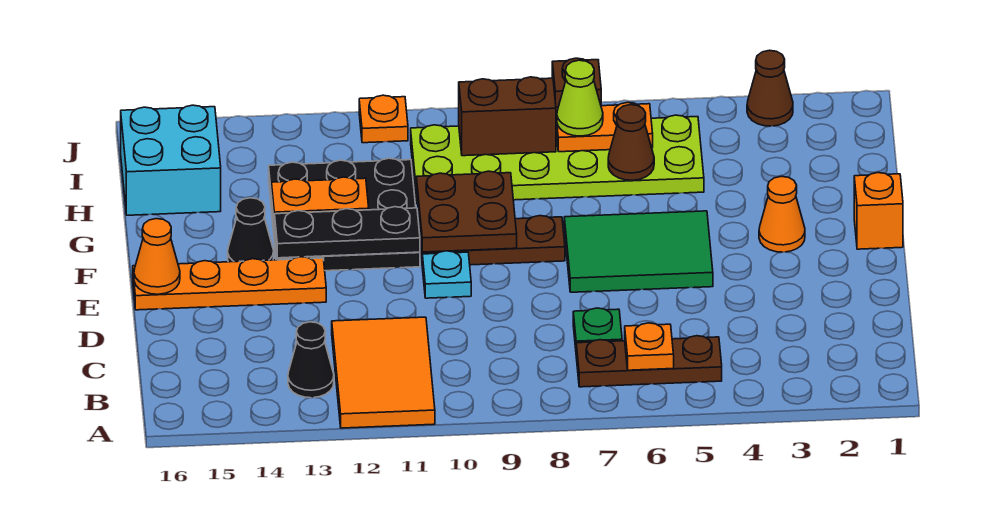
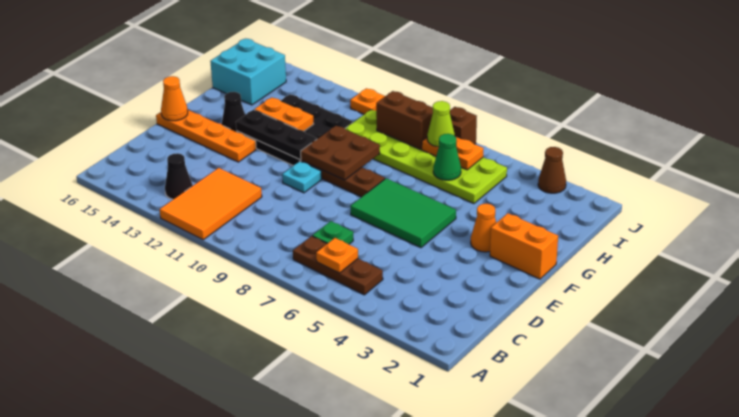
orange brick F1 level 1 -> orange brick F1:F2 level 1
brown cone H6 level 2 -> green cone H6 level 2

